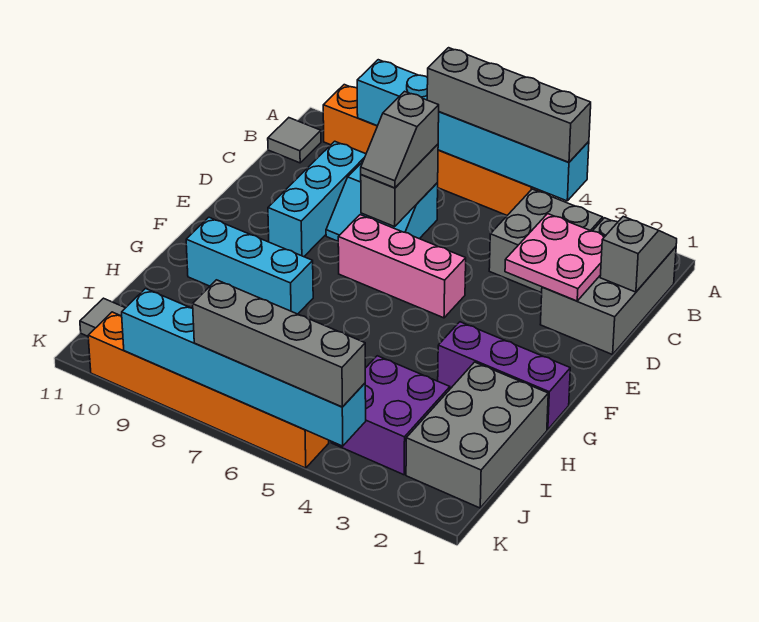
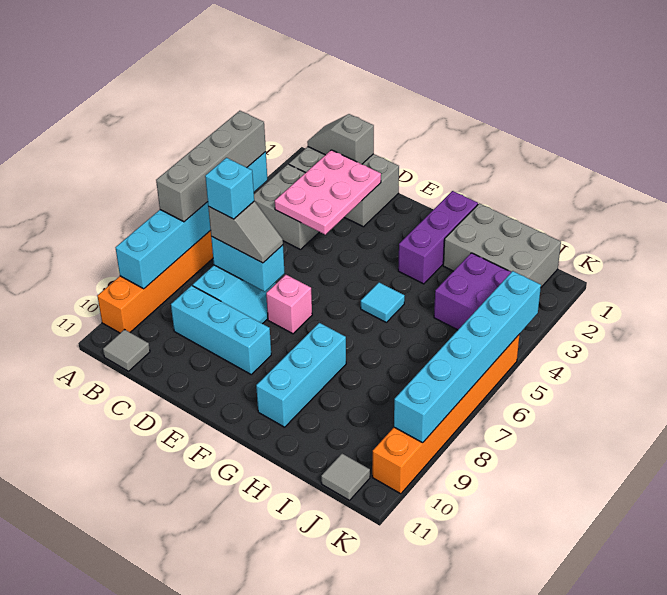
pink plate C2:D3 level 2 -> pink plate C2:D4 level 2
grey brick C7:D7 level 2 -> cyan brick C7:D7 level 2
none -> cyan brick C7 level 4
pink brick E5:E7 level 1 -> pink brick E7 level 1
none -> cyan tile G5 level 1
grey brick K4:K7 level 3 -> none

